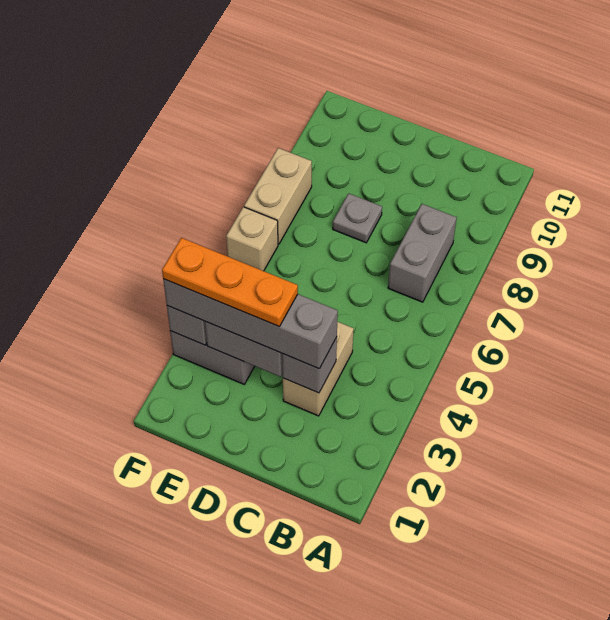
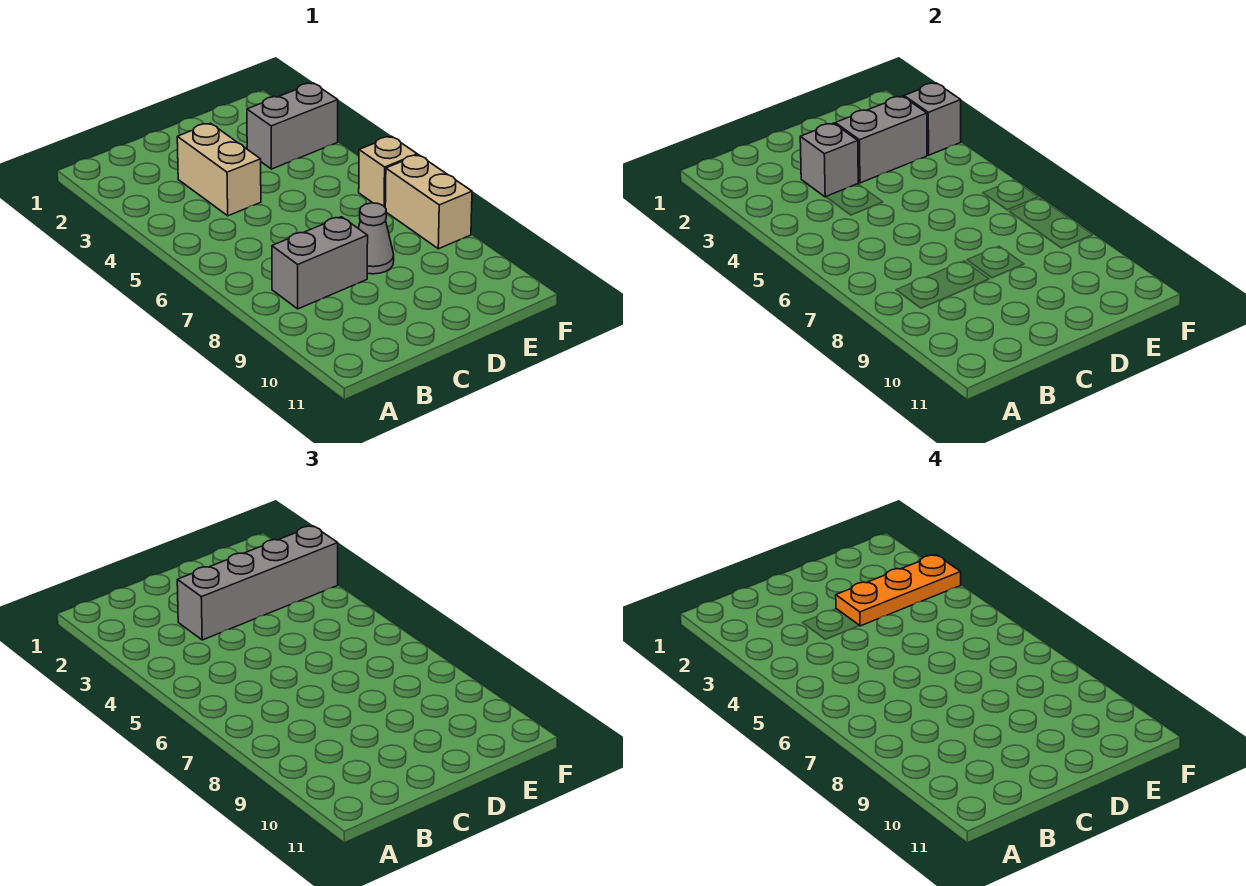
grey brick B7:B8 level 1 -> grey brick B8:C8 level 1
grey plate D8 level 1 -> grey cone D8 level 1

